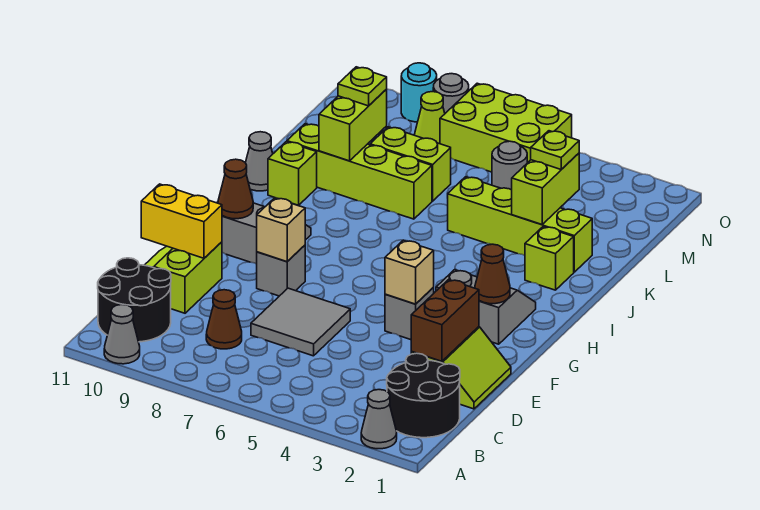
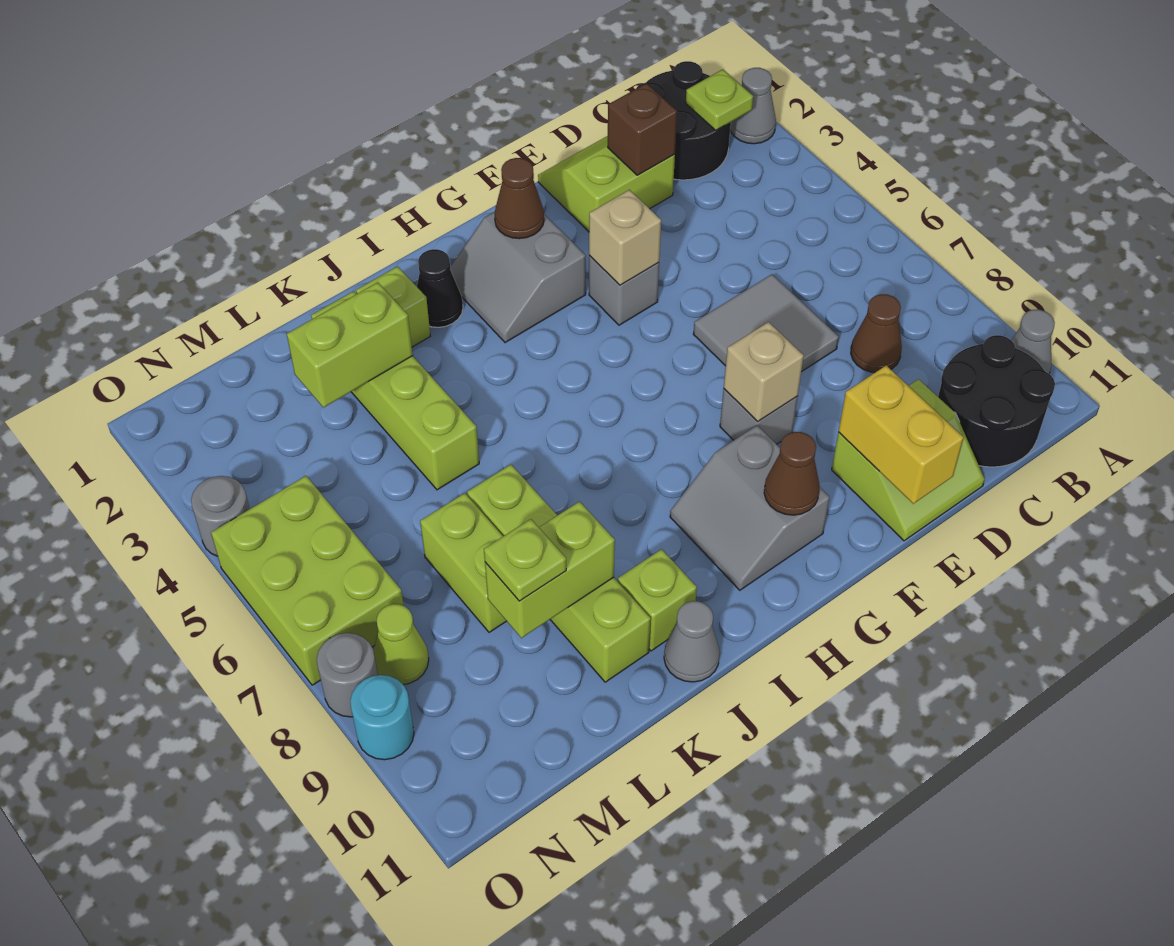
brown brick D2:E2 level 2 -> brown brick D2 level 2
none -> black cone I2 level 1
lime plate L3 level 3 -> lime plate B2 level 2
grey round brick M5 level 1 -> grey round brick O4 level 1

